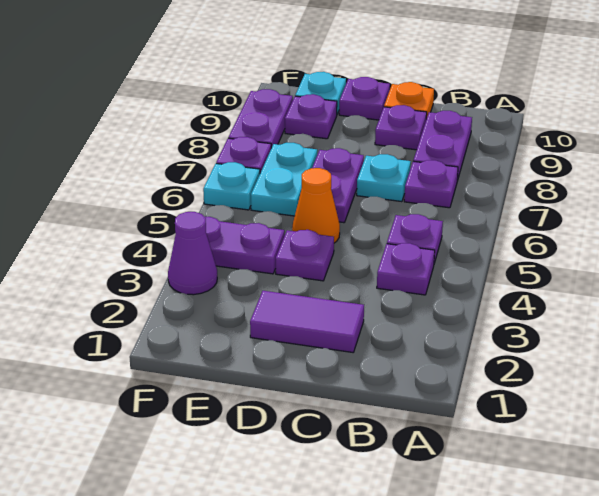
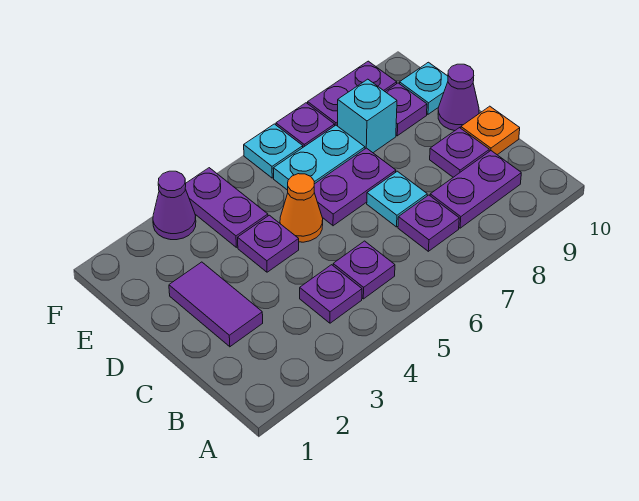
purple plate D10 level 1 -> purple cone D10 level 1
none -> cyan brick E8 level 1

